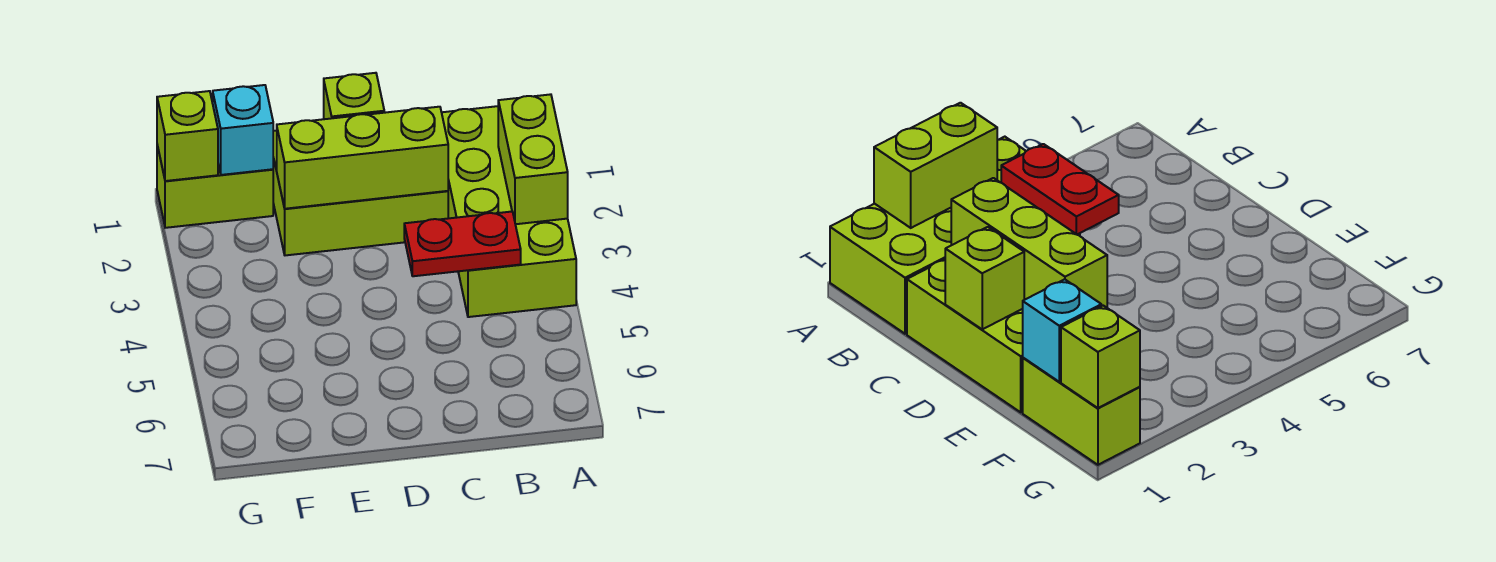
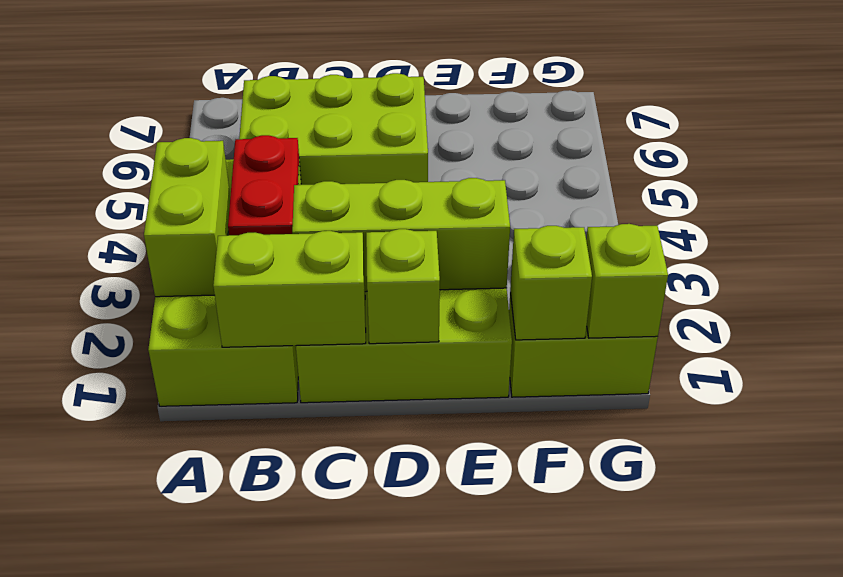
none -> lime brick B1:C1 level 2
red plate B4:C4 level 2 -> red plate B3:B4 level 2
none -> lime brick B5:D6 level 1
cyan brick F1 level 2 -> lime brick F1 level 2

